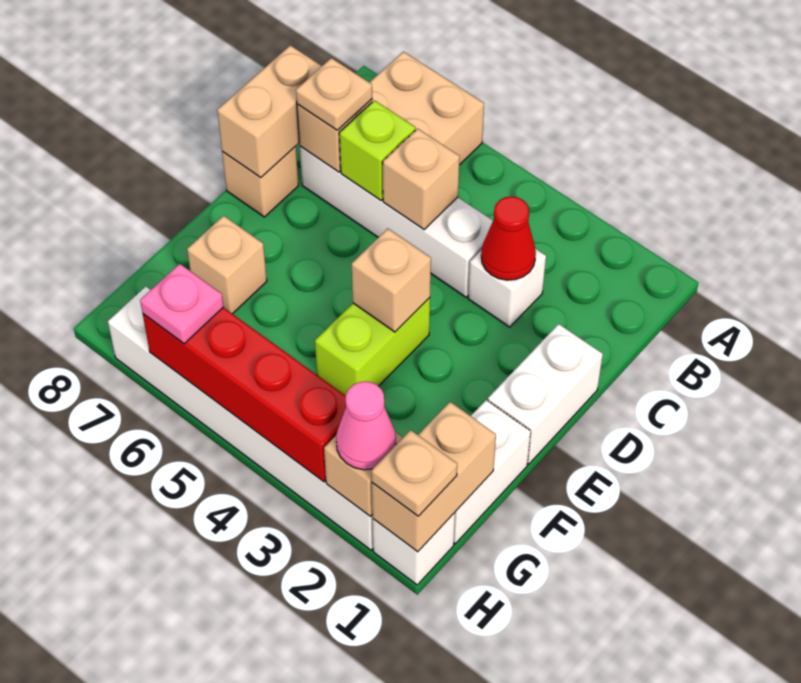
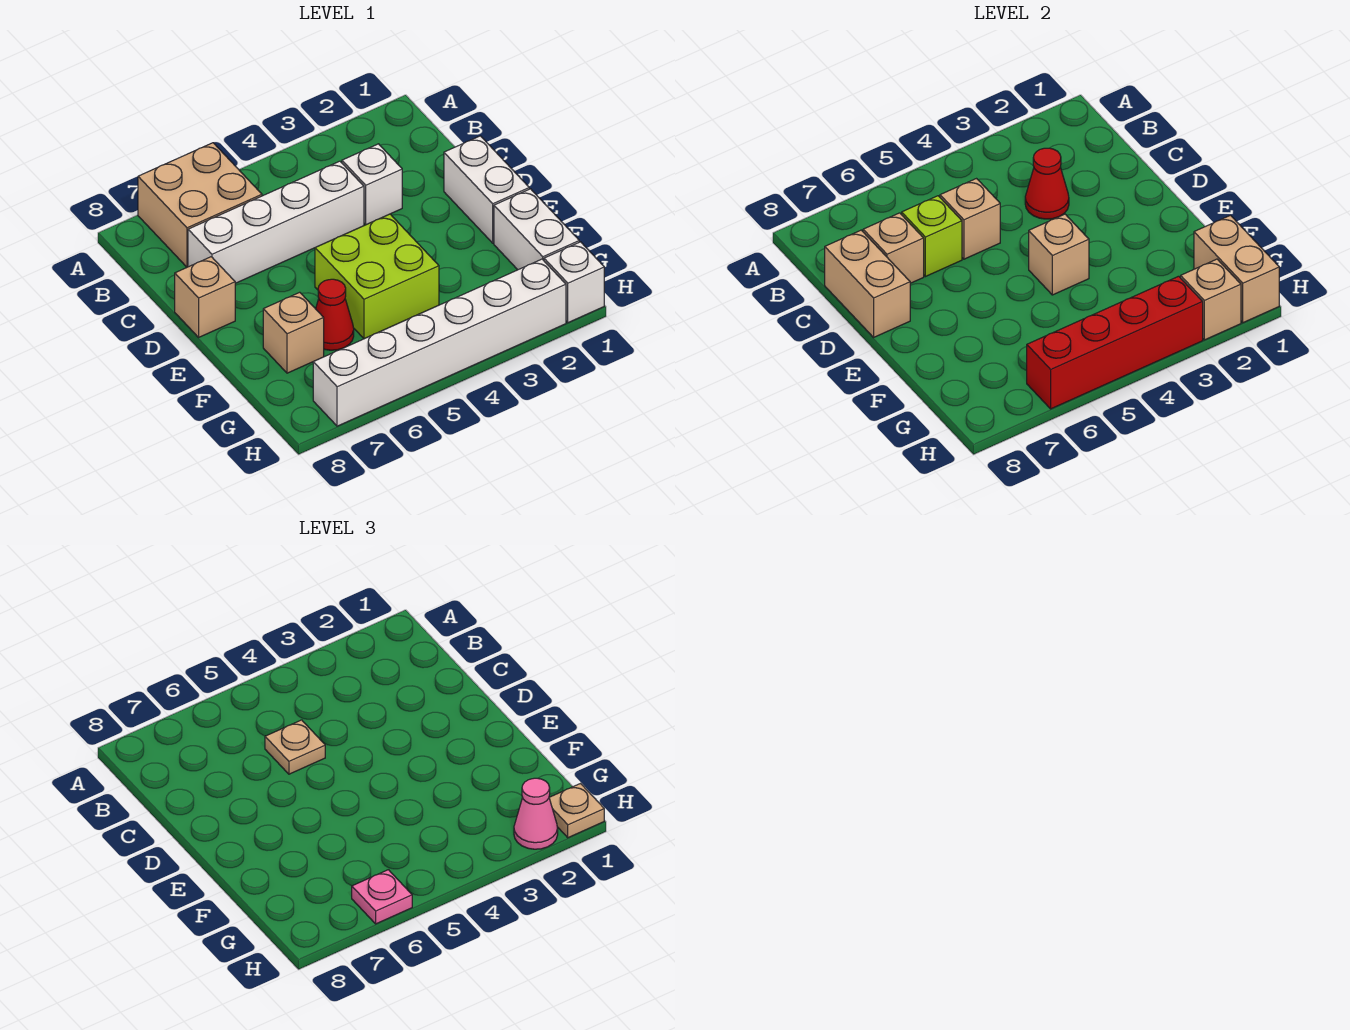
tan plate C7 level 3 -> tan plate C5 level 3
lime brick E4:F4 level 1 -> lime brick E4:F5 level 1
none -> red cone F6 level 1

